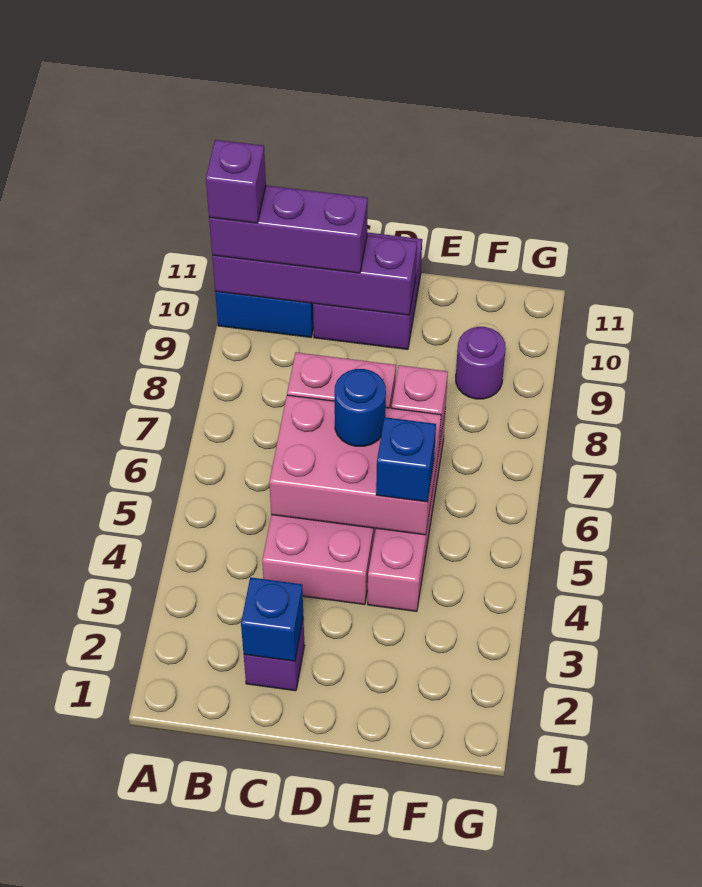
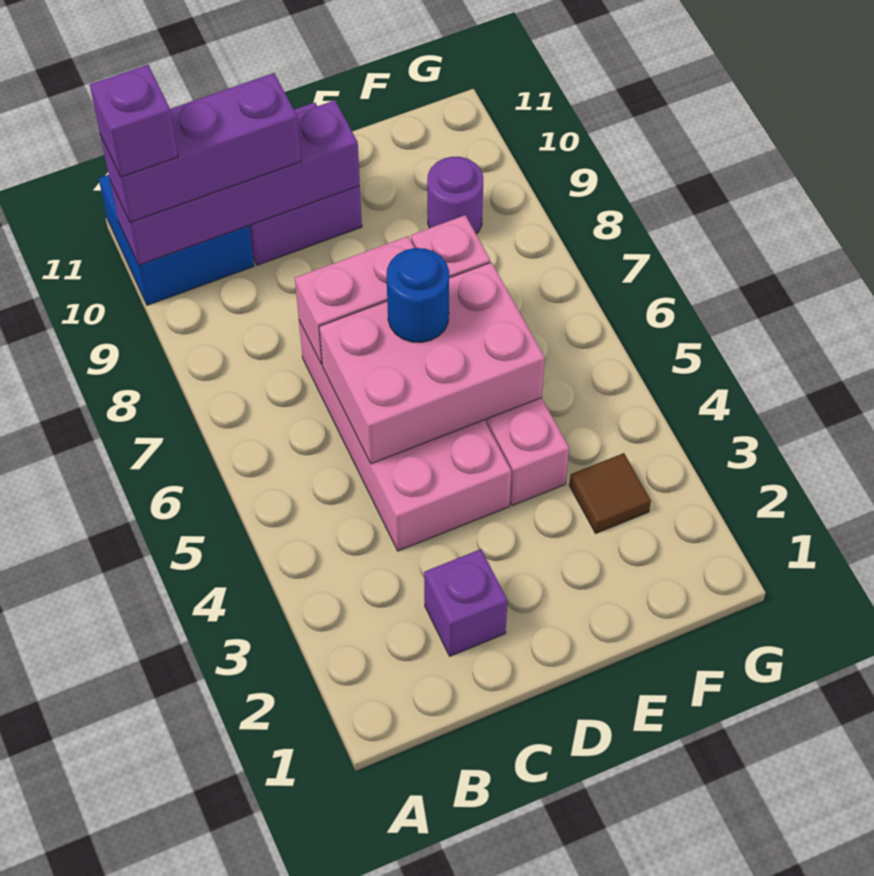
blue brick C2 level 2 -> none
blue brick E5 level 3 -> none
none -> brown tile F3 level 1

